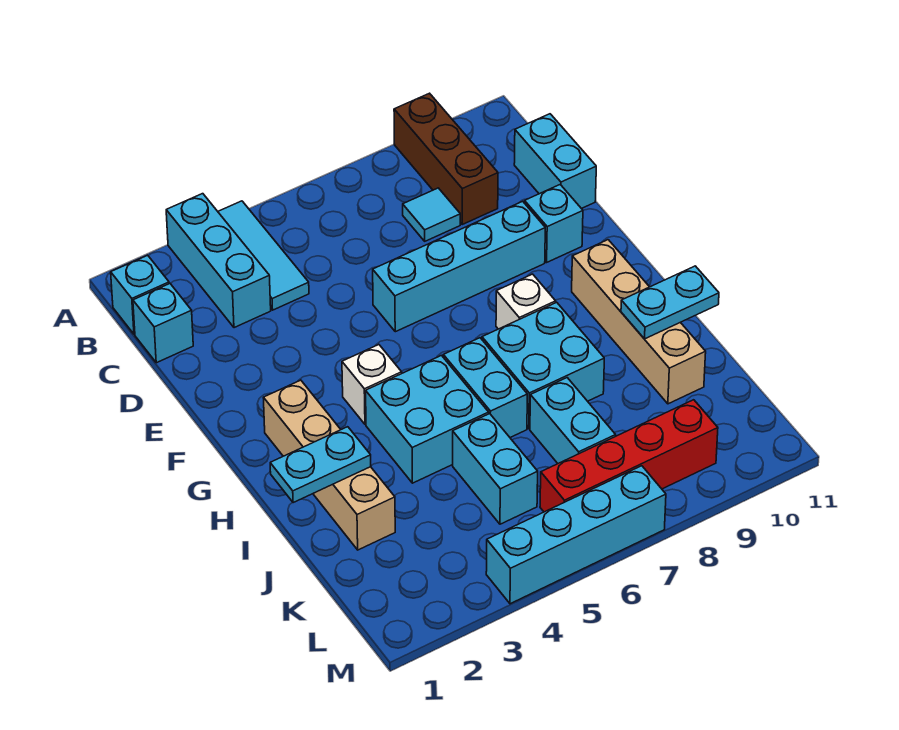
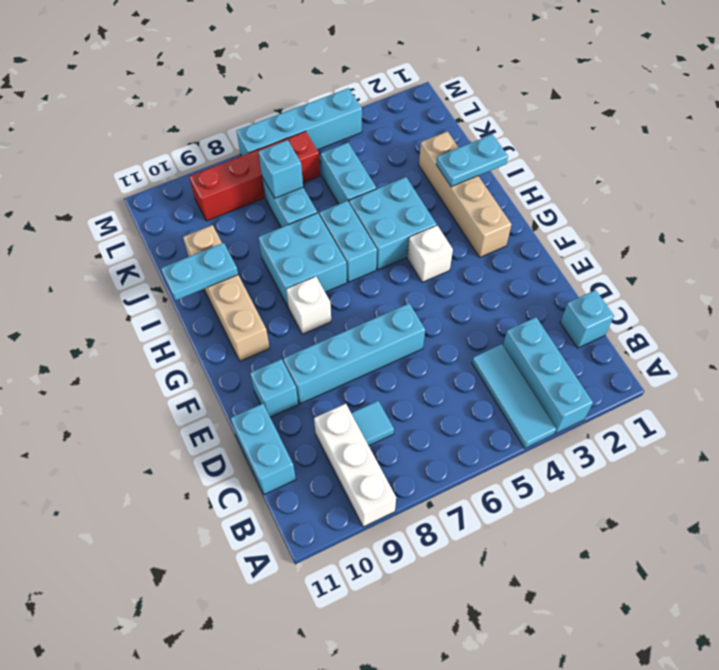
brown brick A9:C9 level 1 -> white brick A9:C9 level 1
cyan brick B1 level 1 -> cyan brick K7 level 2

